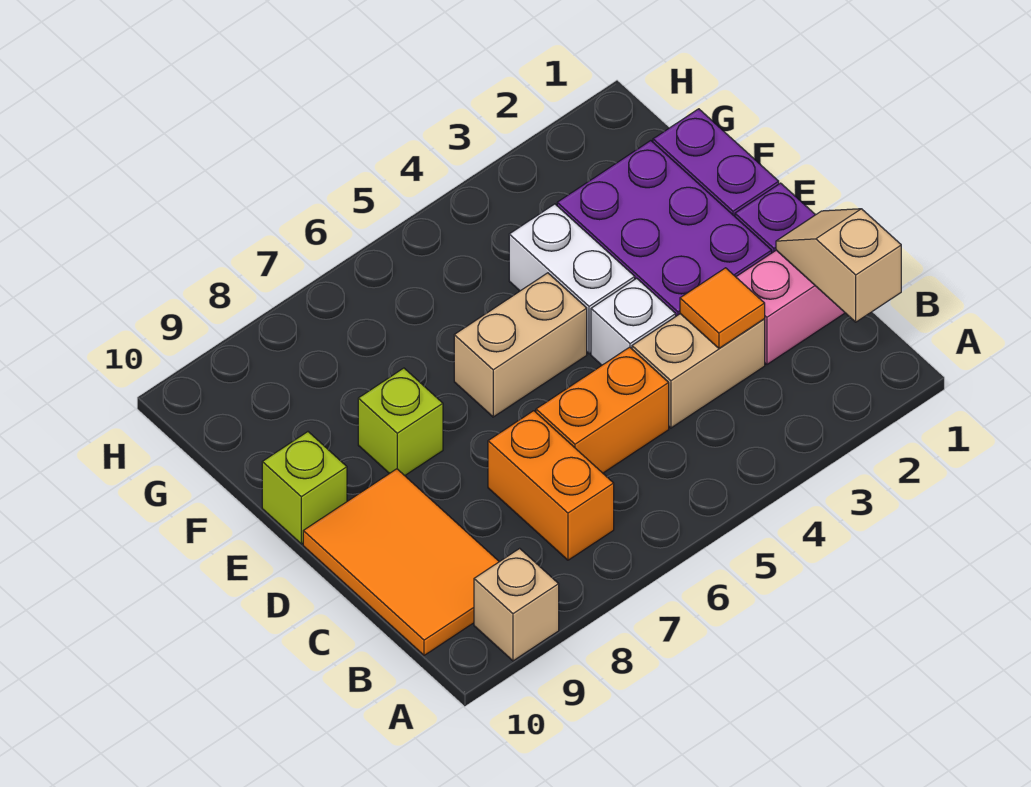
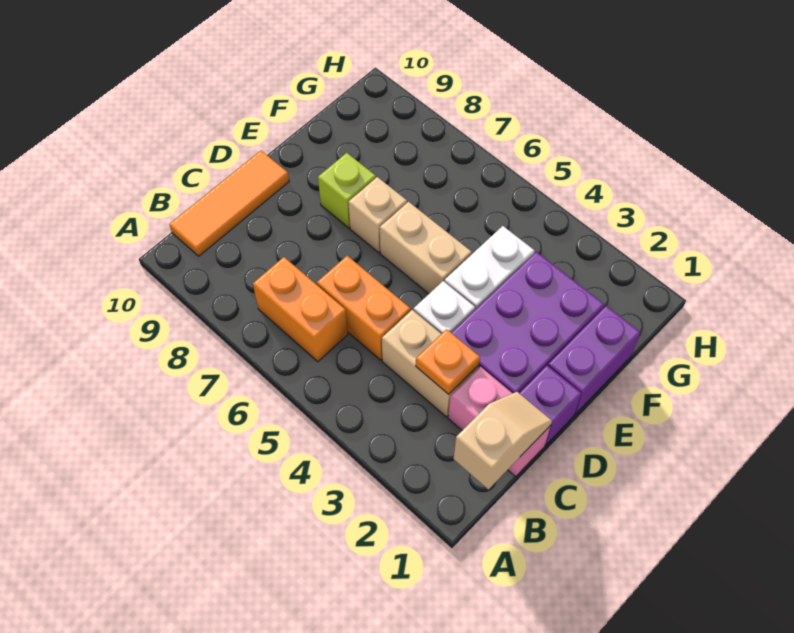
tan brick A9 level 1 -> tan brick E7 level 1
orange brick B7:C7 level 1 -> orange brick B6:B7 level 1
orange tile B9:D10 level 1 -> orange tile B10:D10 level 1
orange tile C3 level 2 -> orange plate C3 level 2
lime brick E10 level 1 -> none

